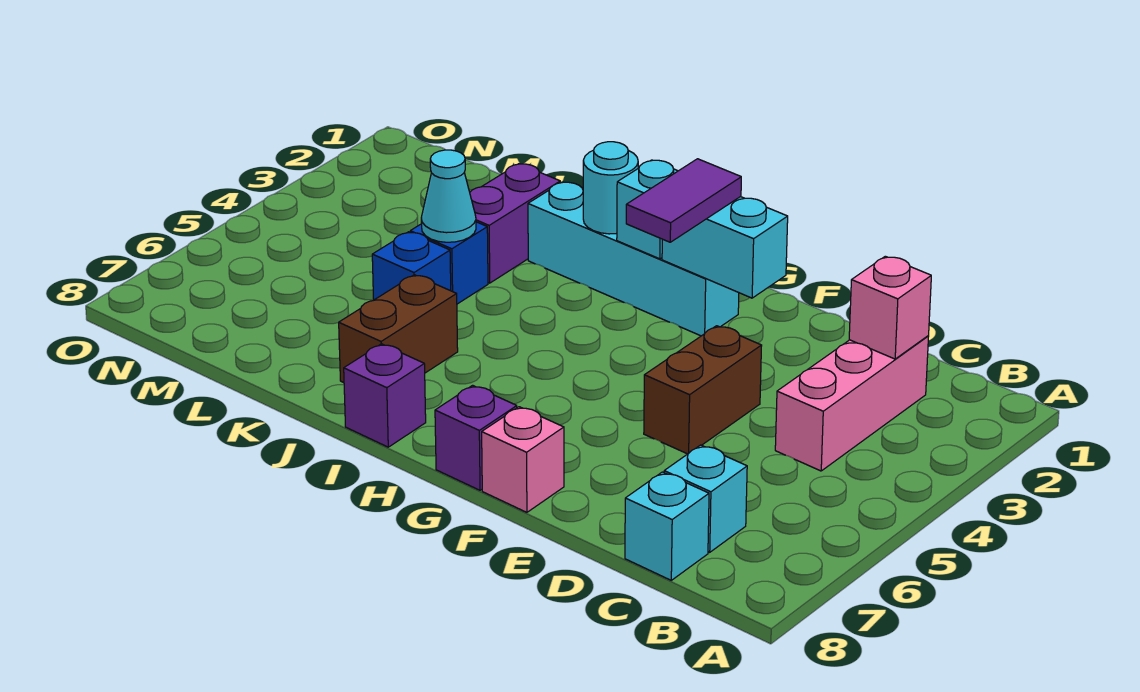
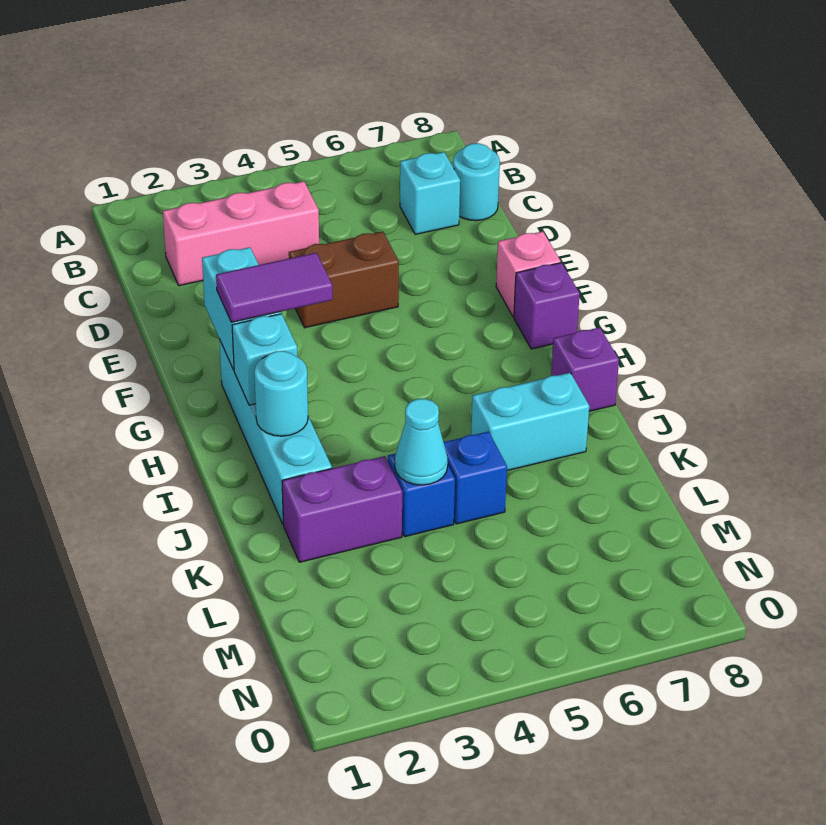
pink brick C2 level 2 -> none
cyan brick C8 level 1 -> cyan round brick C8 level 1
brown brick J6:J7 level 1 -> cyan brick J6:J7 level 1

